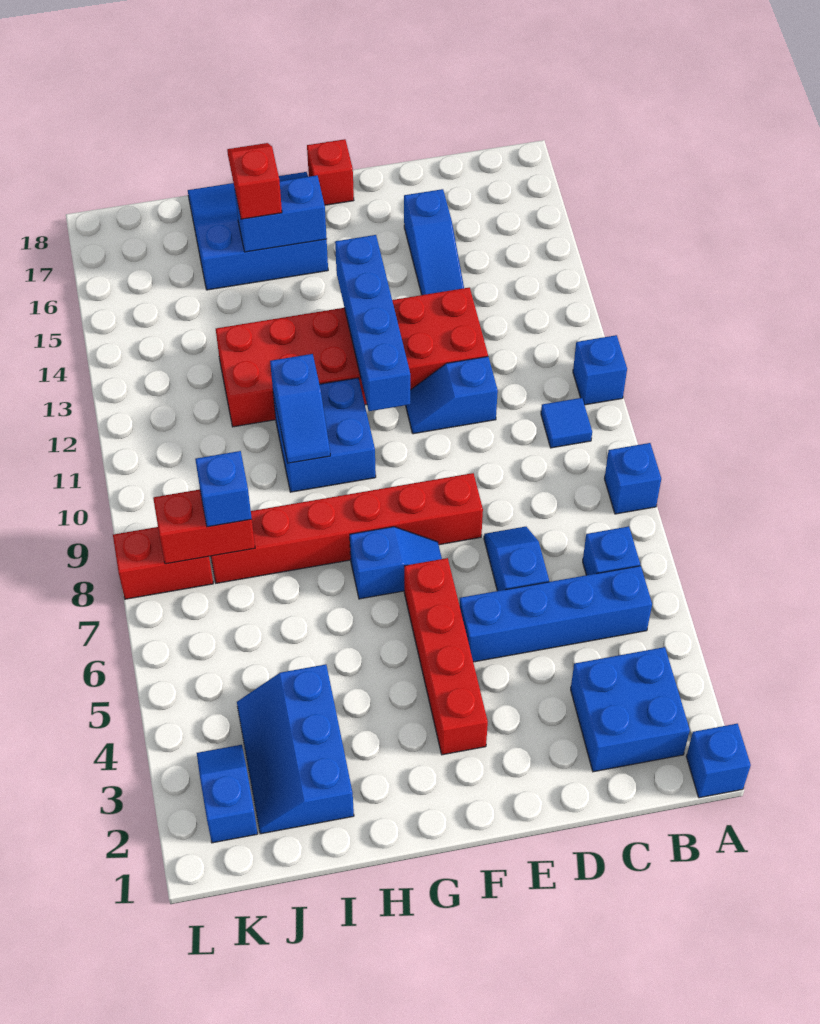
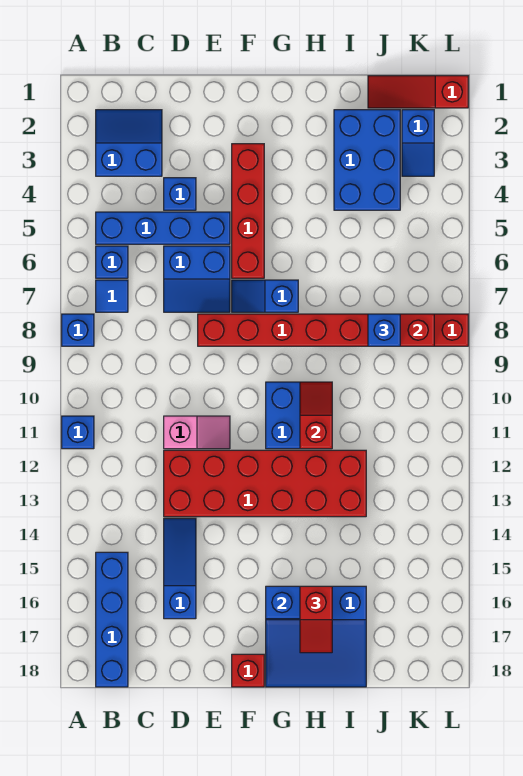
blue brick A1 level 1 -> blue brick D4 level 1
blue brick B2:C3 level 1 -> blue slope B2:C3 level 1 top 3
blue tile B10 level 1 -> blue tile B7 level 1
blue slope D6:D7 level 1 top 6 -> blue slope D6:E7 level 1 top 6
blue slope D11:E11 level 1 top D -> pink slope D11:E11 level 1 top D
blue brick F11:F14 level 2 -> blue brick B15:B18 level 1
blue slope H10:H11 level 2 top 11 -> red slope H10:H11 level 2 top 11
blue slope I2:J4 level 1 top I -> blue brick I2:J4 level 1
none -> red slope J1:L1 level 1 top L

